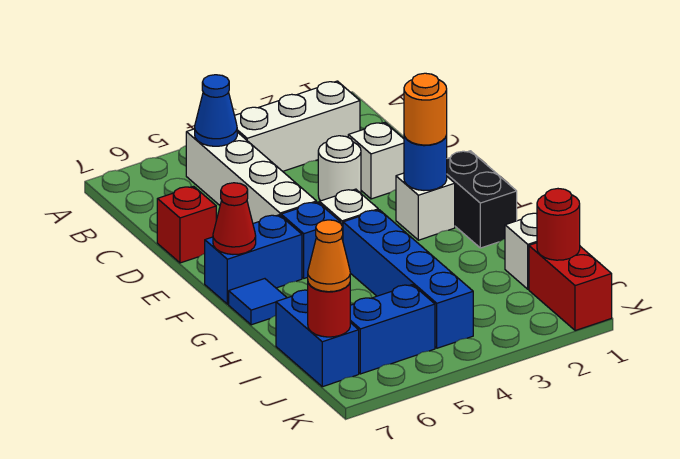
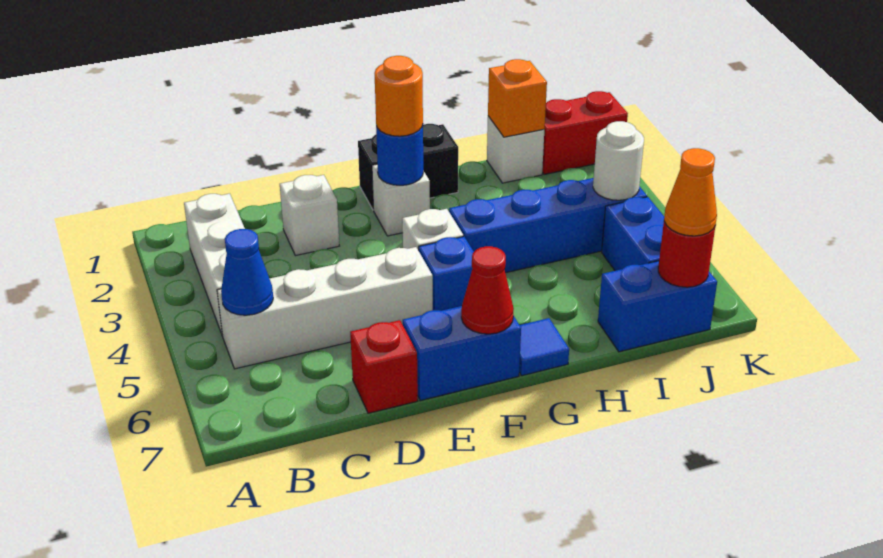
white round brick D3 level 1 -> white round brick J4 level 2
blue brick F6:F7 level 1 -> blue brick E7:F7 level 1
none -> orange brick I1 level 2
red round brick J1 level 2 -> none

